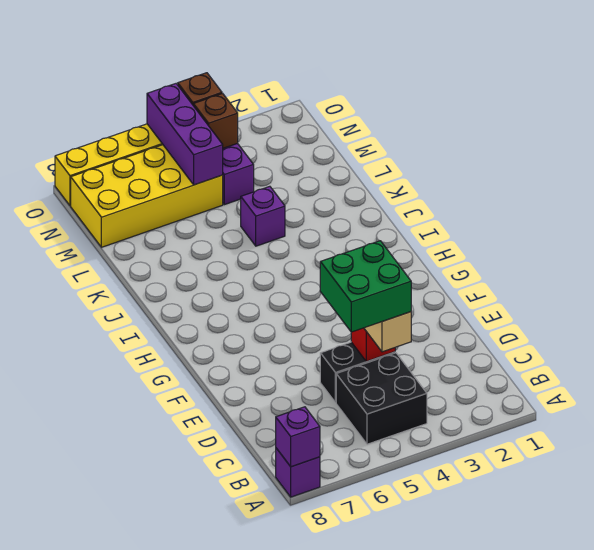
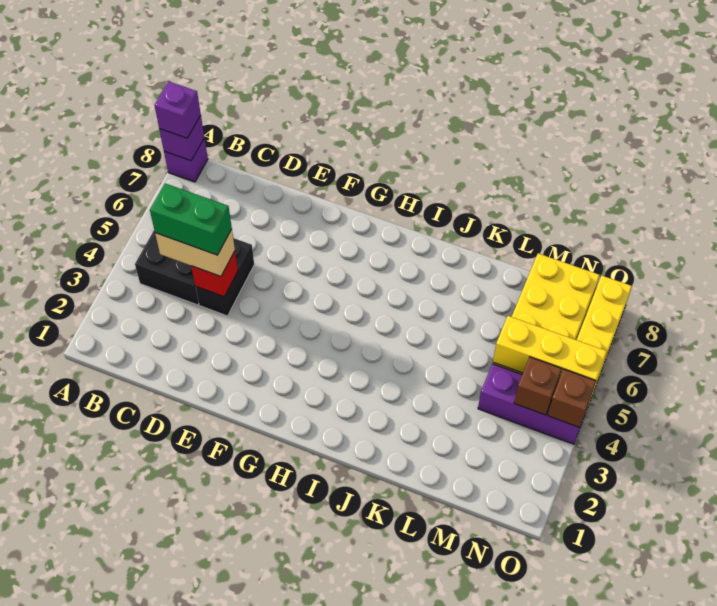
green brick C4:D5 level 4 -> green brick C4:D4 level 4
purple brick K4 level 1 -> purple brick A8 level 3
purple brick M5:O5 level 2 -> yellow brick M5:O5 level 2

